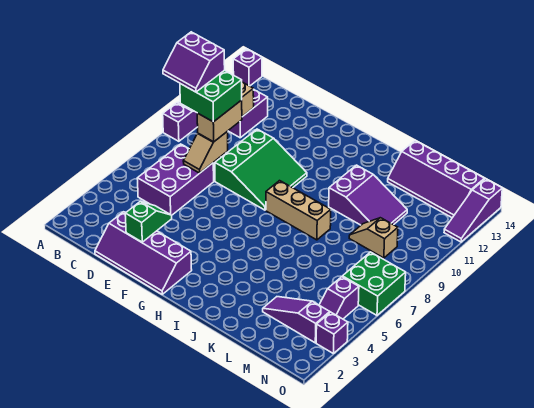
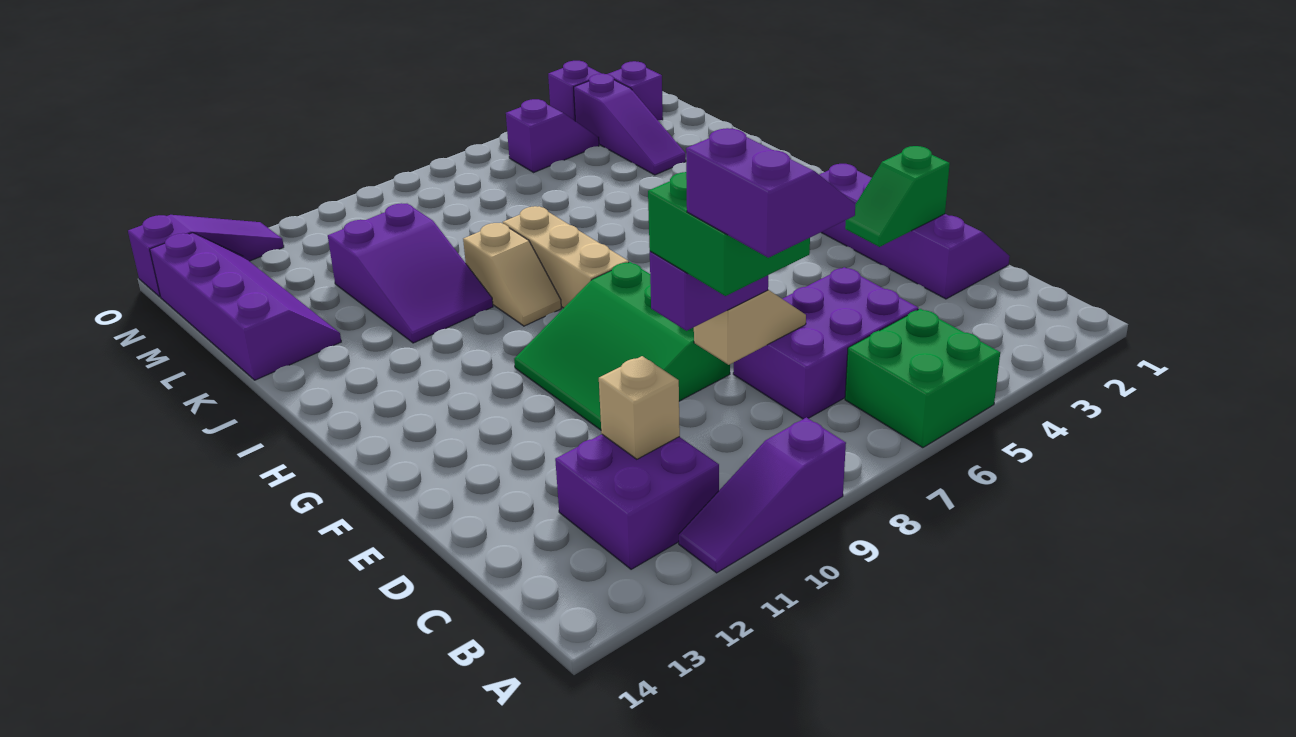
purple brick A14 level 1 -> purple brick N2 level 1
tan brick D8:D9 level 3 -> purple brick D8:D9 level 3
green slope E8:G10 level 1 top E -> green slope E8:G10 level 1 top 8
purple slope J10:L11 level 1 top J -> purple slope J10:L11 level 1 top L
tan slope L9:M9 level 1 top M -> tan slope I9:J9 level 1 top J
green brick N6:O7 level 1 -> green brick A5:B6 level 1

